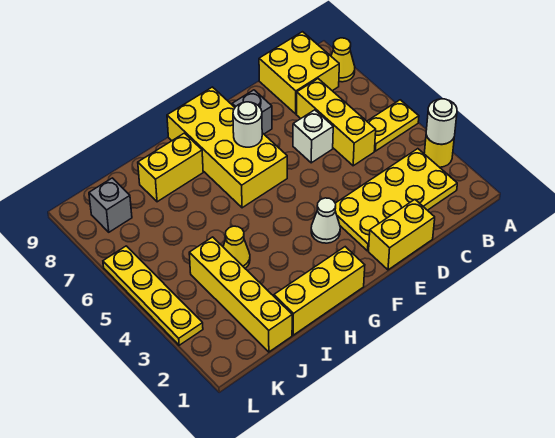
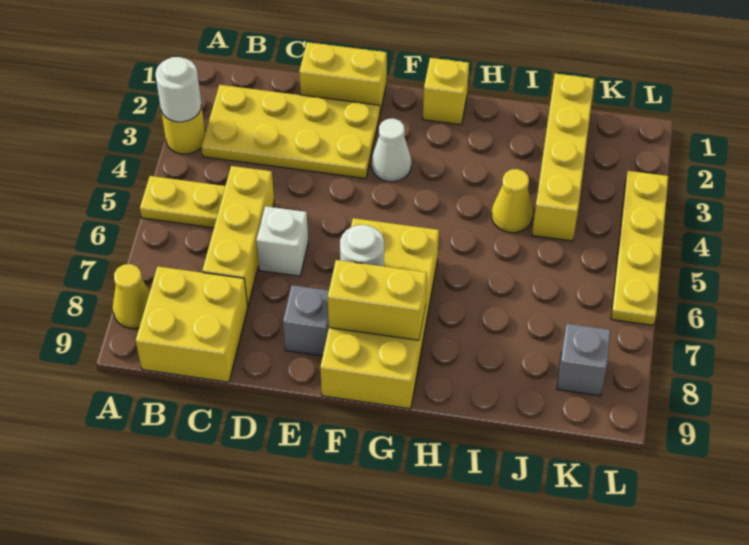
yellow brick G1:I1 level 1 -> yellow brick G1 level 1
yellow brick H8:I8 level 1 -> yellow brick F8:G8 level 2

